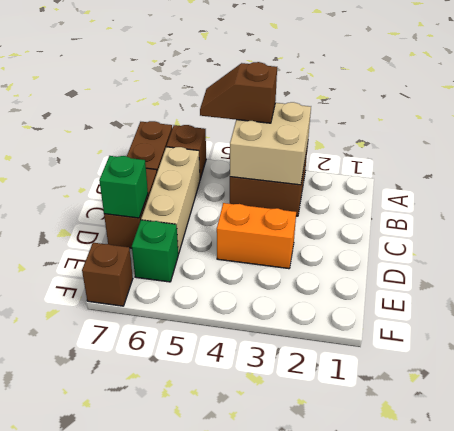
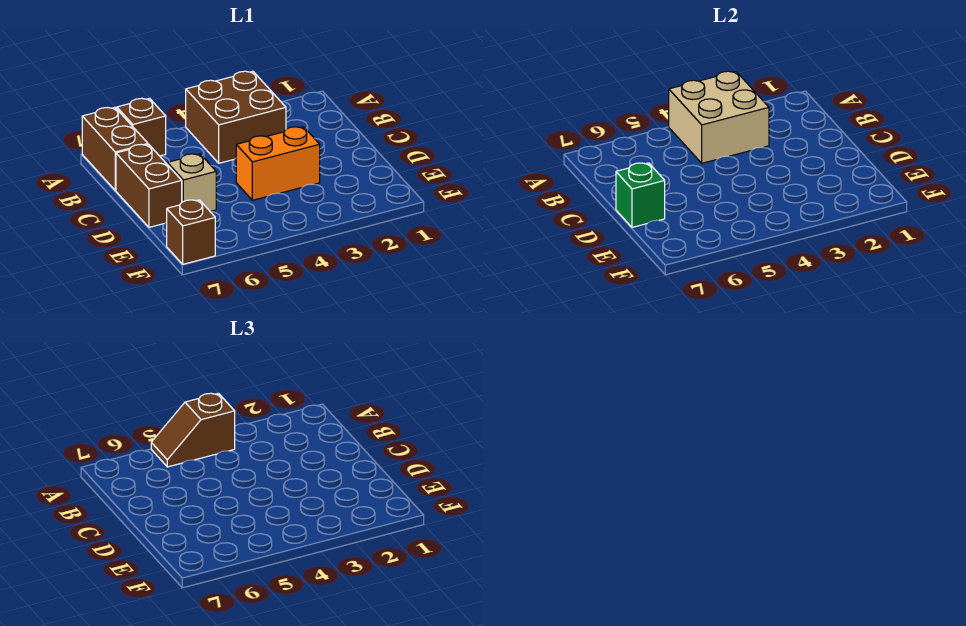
tan brick B6:D6 level 1 -> tan brick D6 level 1
green brick E6 level 1 -> none

